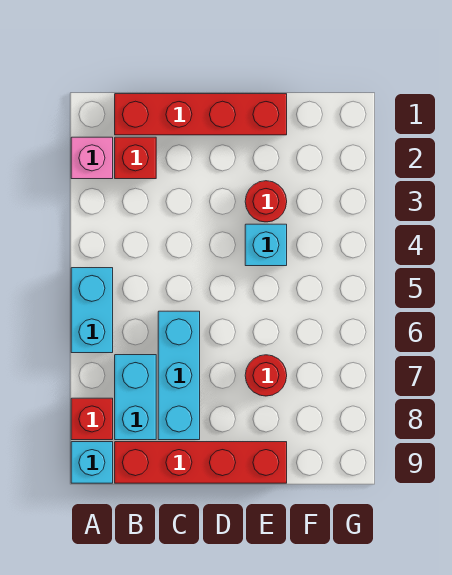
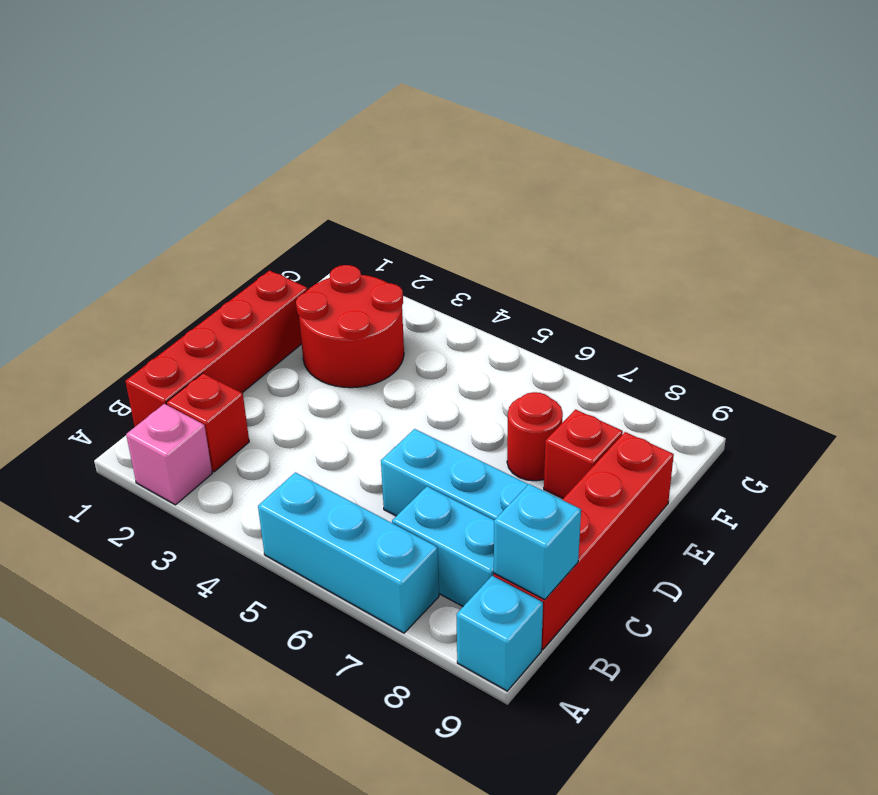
cyan brick A5:A6 level 1 -> cyan brick A5:A7 level 1
red brick A8 level 1 -> red brick E8 level 1
red round brick E3 level 1 -> red round brick E2:F3 level 1
cyan brick E4 level 1 -> cyan brick B9 level 2

